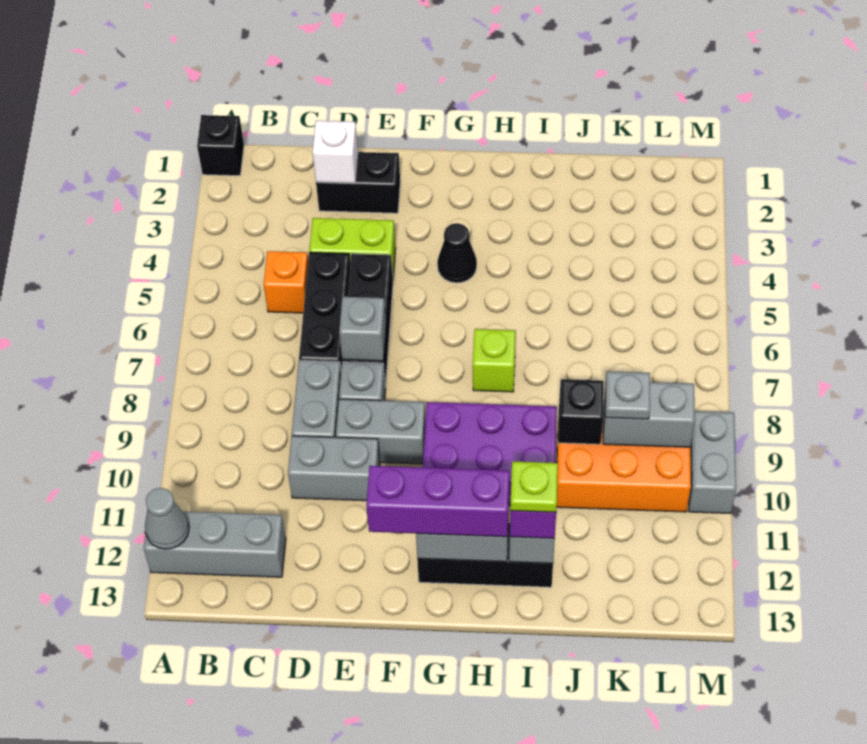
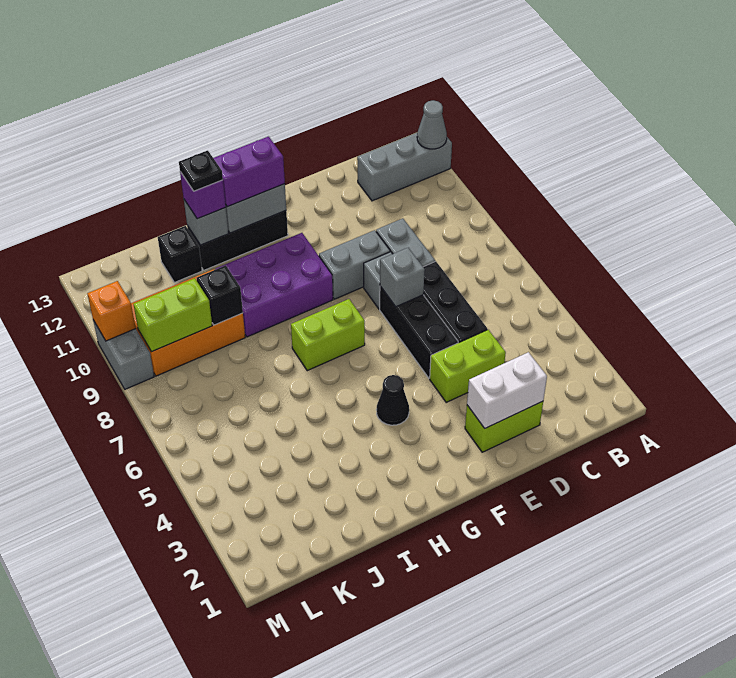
black brick A1 level 1 -> black brick J12 level 1
orange brick C5 level 1 -> orange brick M10 level 2
black brick D2:E2 level 1 -> lime brick D2:E2 level 1
white brick D2 level 2 -> white brick D2:E2 level 2
grey brick D10:E10 level 1 -> none
purple brick F12:H12 level 3 -> purple brick G12:H12 level 3
lime brick H7 level 1 -> lime brick G7:H7 level 1
lime plate I12 level 4 -> black plate I12 level 4
grey brick K9:L9 level 2 -> lime brick K9:L9 level 2
grey plate K9 level 3 -> none

